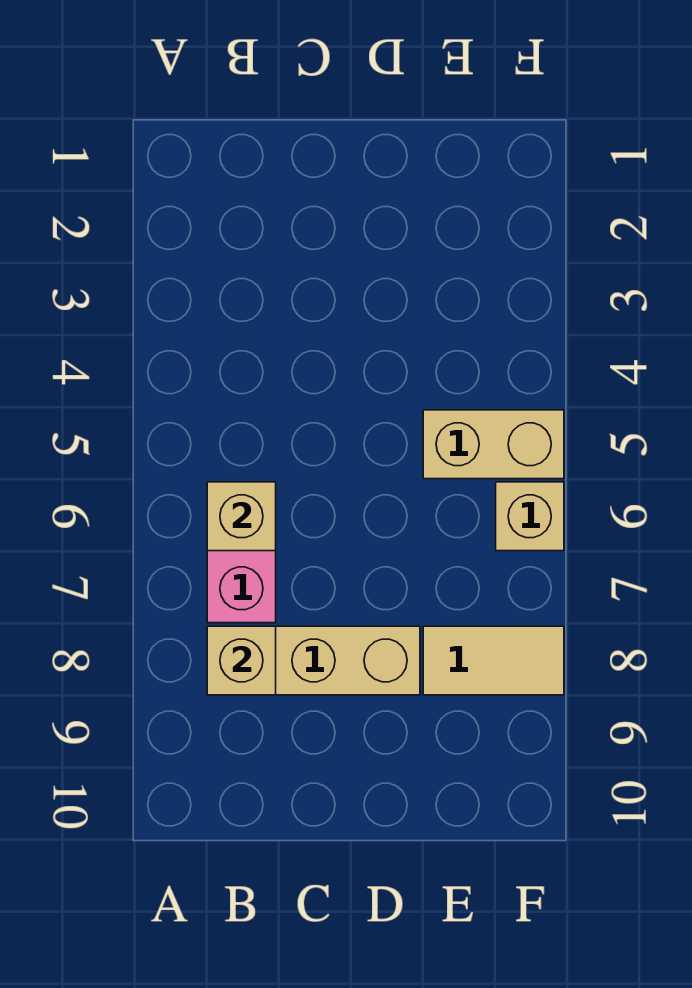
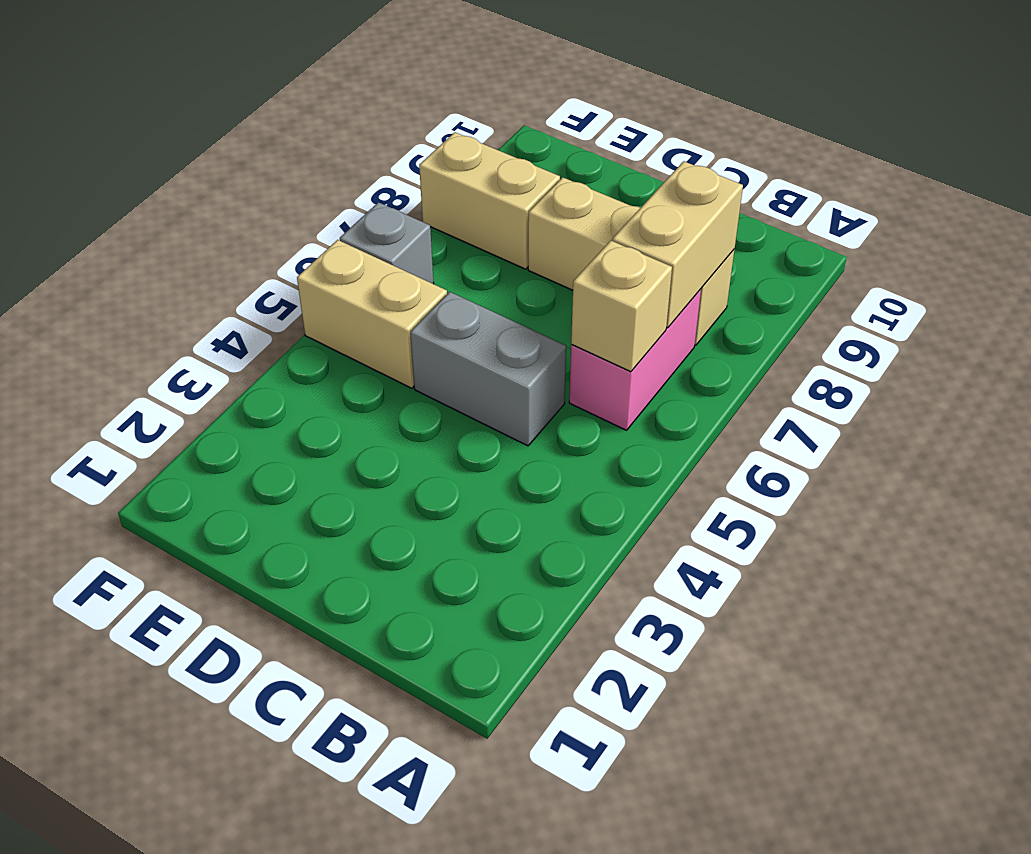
tan brick B8 level 2 -> tan brick B7:B8 level 2
none -> grey brick C5:D5 level 1
tan tile E8:F8 level 1 -> tan brick E8:F8 level 1
tan brick F6 level 1 -> grey brick F6 level 1

